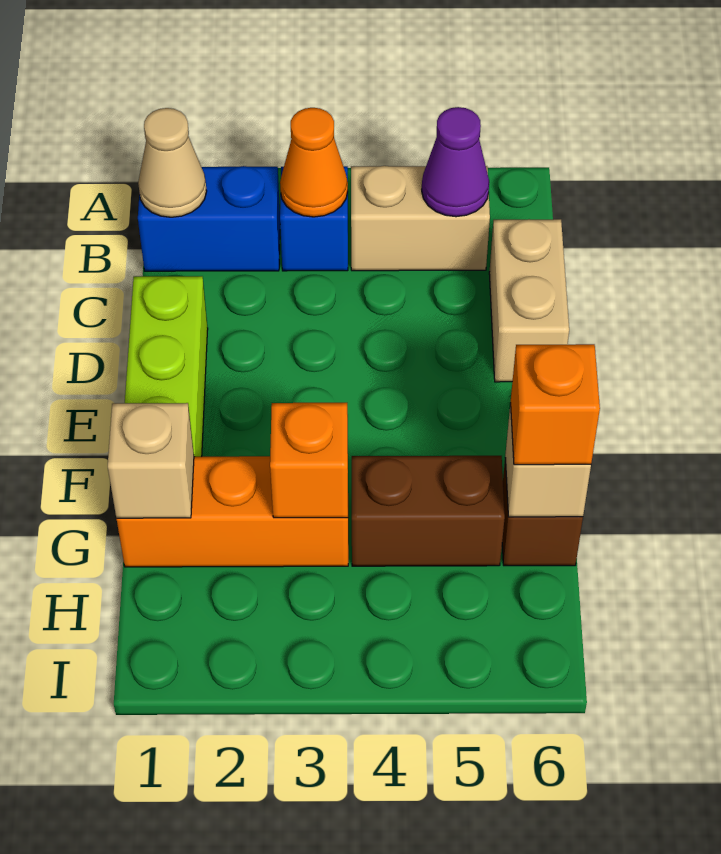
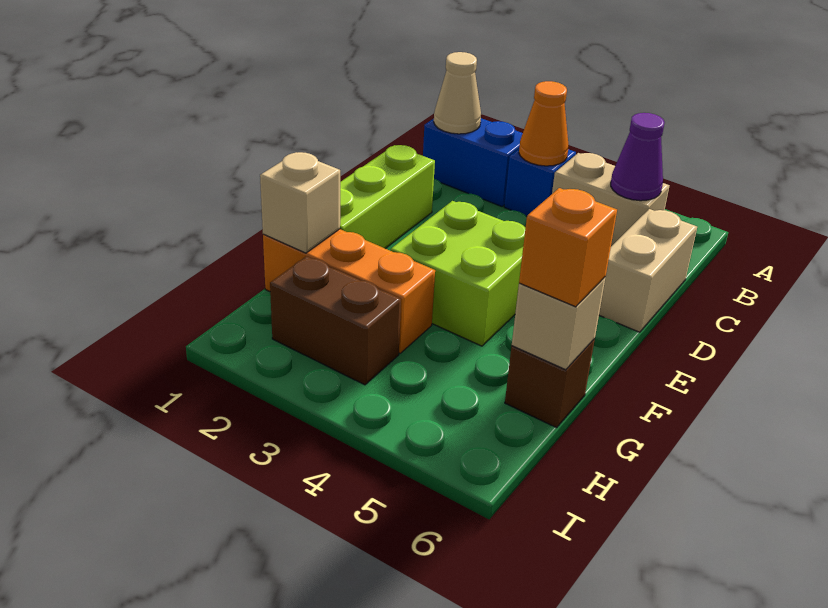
none -> lime brick E3:F4 level 1
orange brick G3 level 2 -> none
brown brick G4:G5 level 1 -> brown brick H2:H3 level 1

